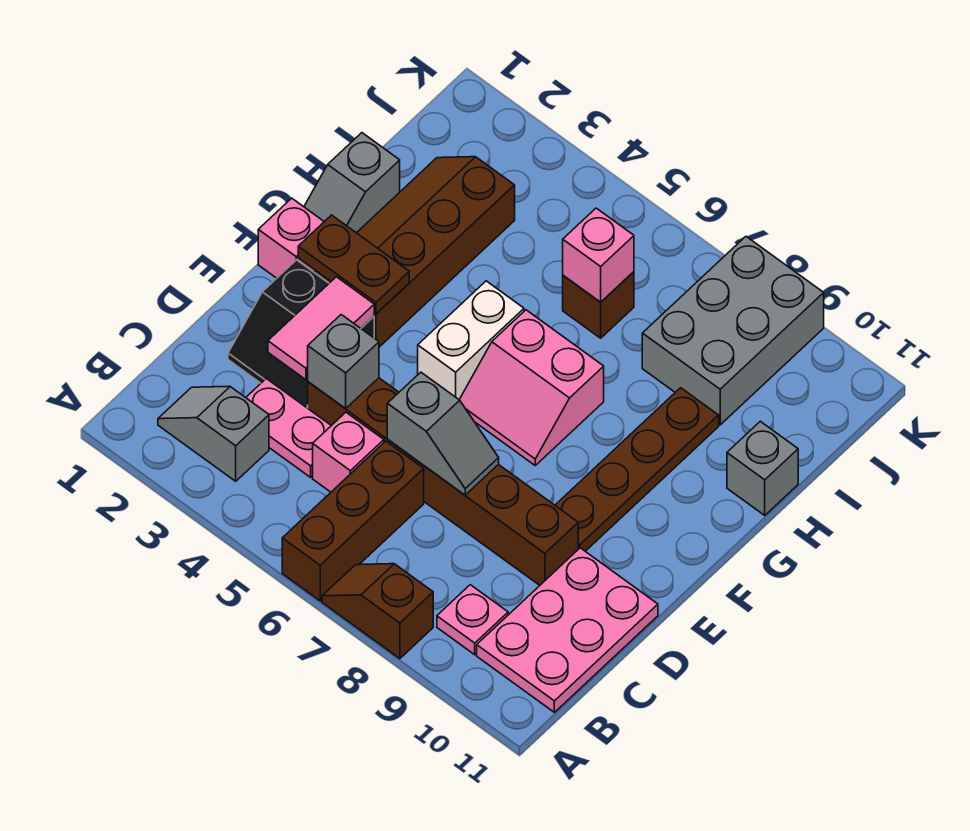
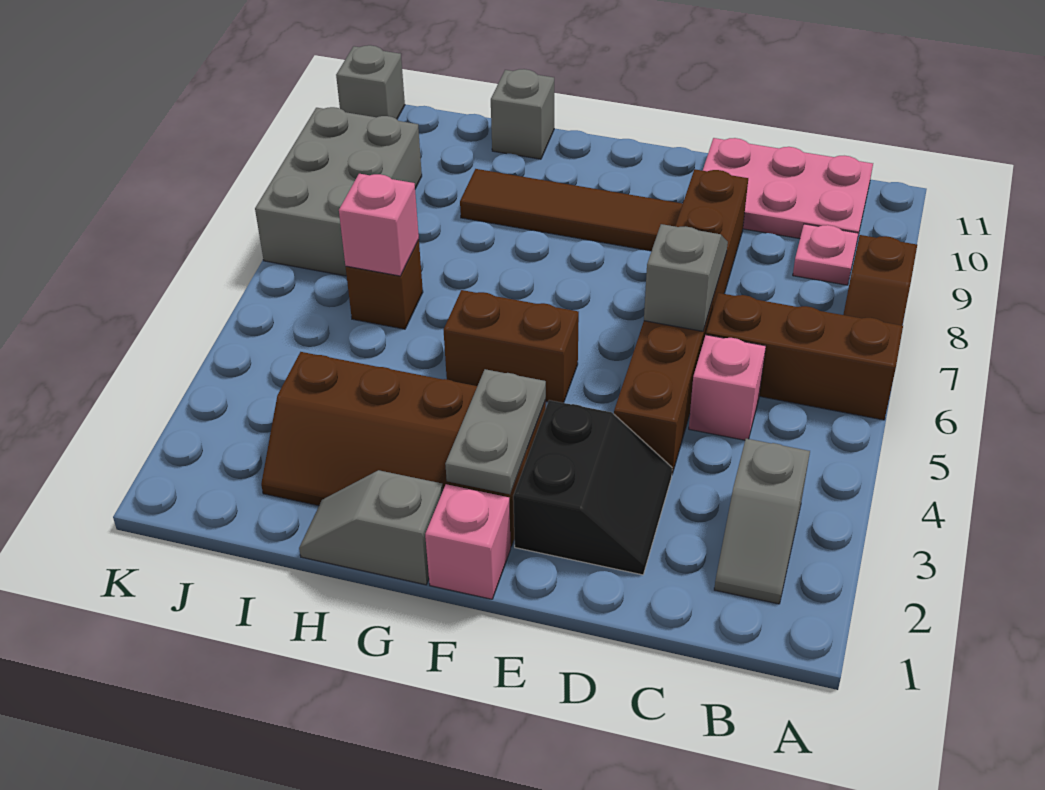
pink plate C3:C4 level 1 -> none
pink tile D3:E3 level 2 -> none
grey brick D4 level 2 -> grey brick K11 level 1
brown plate E9:H9 level 1 -> brown tile E9:H9 level 1
brown plate F2:F3 level 2 -> grey plate F2:F3 level 2
white brick F5:G5 level 1 -> brown brick F5:G5 level 1
pink slope F6:G7 level 1 top G -> none
grey slope G1:H1 level 1 top H -> grey slope G1:H1 level 1 top G
grey brick I8:K9 level 1 -> grey brick J7:K9 level 1

